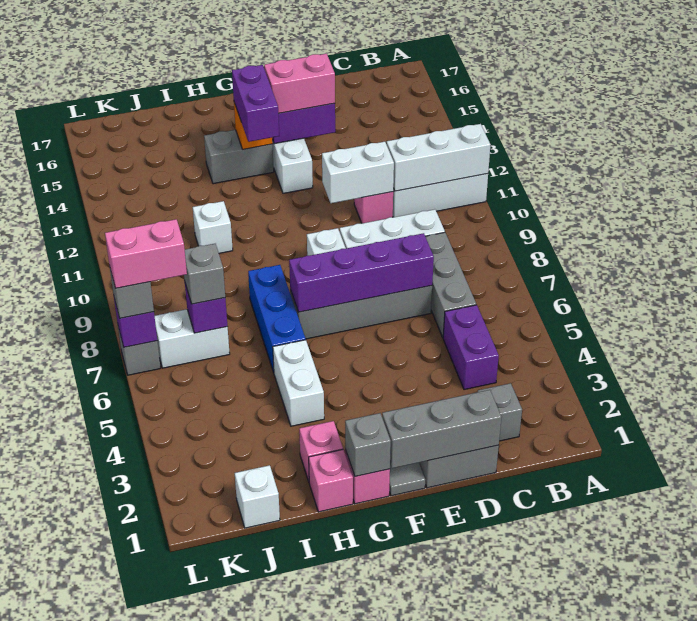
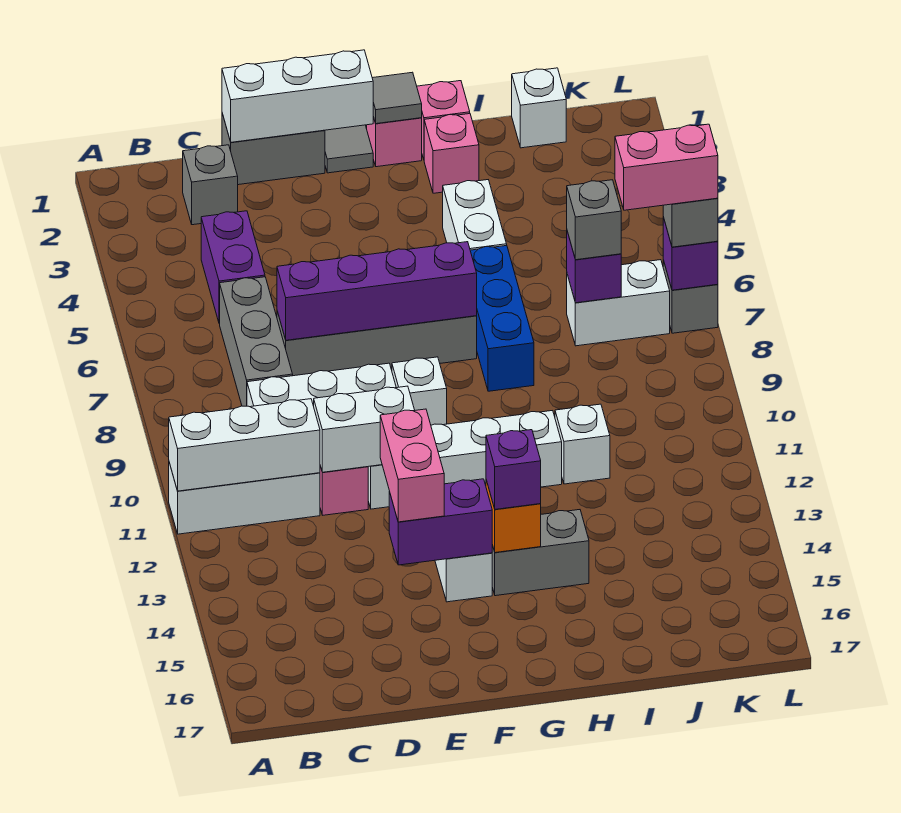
grey brick D1:F1 level 2 -> white brick D1:F1 level 2
none -> white brick E11:H11 level 1
pink brick E14:F14 level 3 -> pink brick E13:E14 level 3
grey brick G1 level 2 -> grey tile G1 level 2
purple brick G13:G14 level 3 -> purple brick G14 level 3

